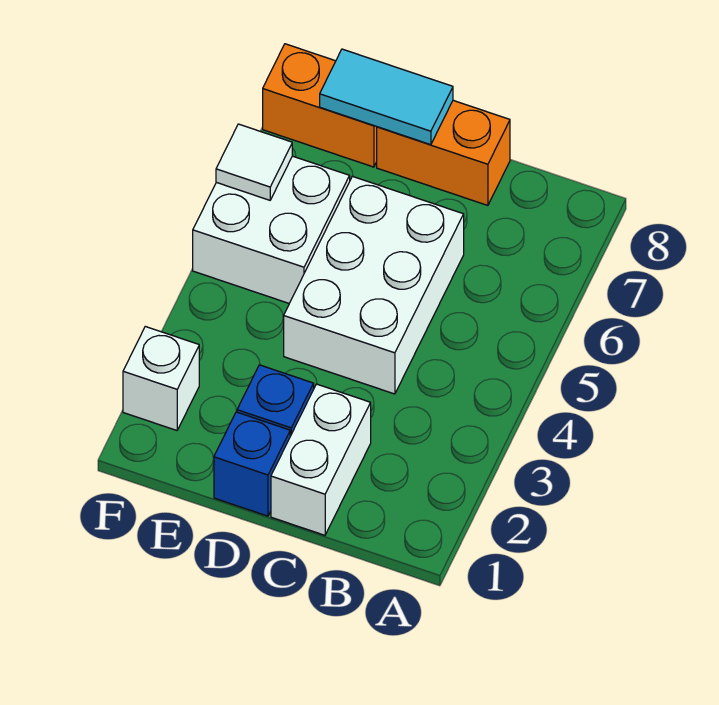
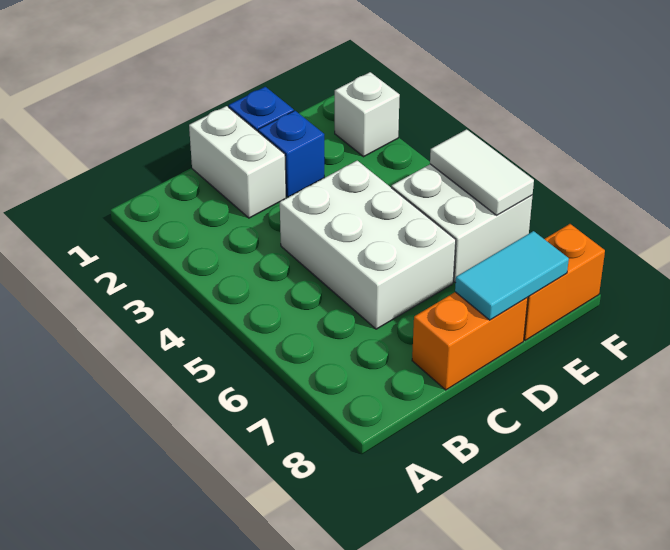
white tile F6 level 2 -> white tile F5:F6 level 2

